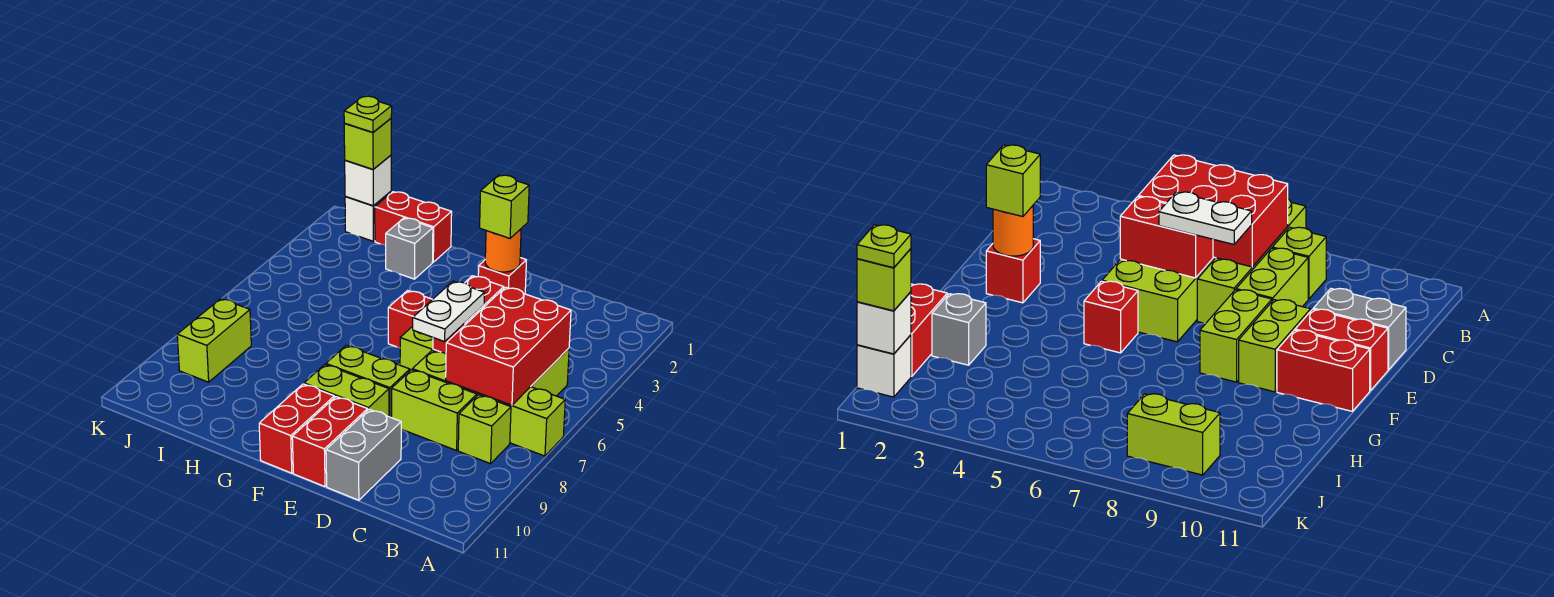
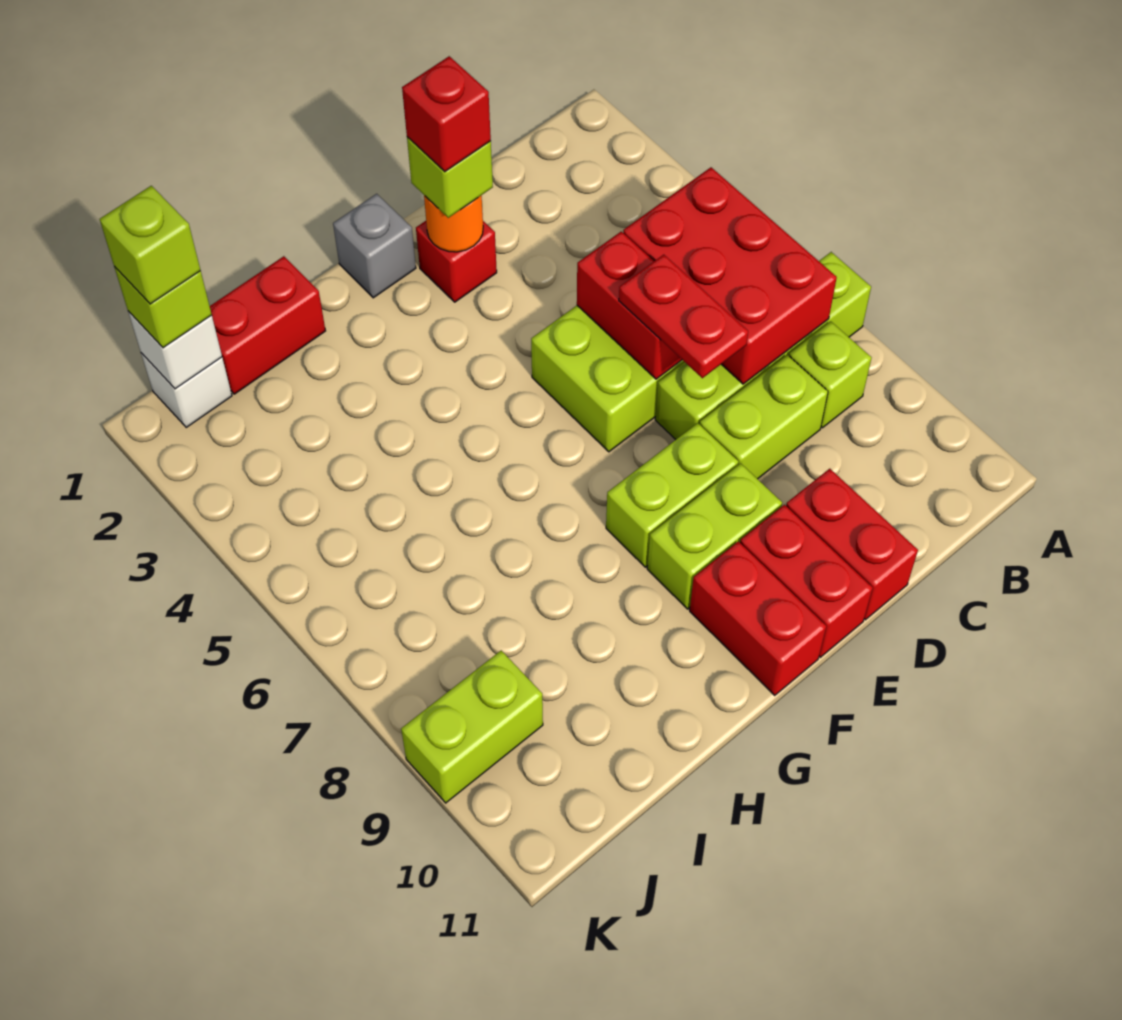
white plate D6:D7 level 3 -> red plate D6:D7 level 3
grey brick D10:D11 level 1 -> red brick D10:D11 level 1
red brick F5 level 1 -> red brick E2 level 4
grey brick H2 level 1 -> grey brick F1 level 1
lime plate J1 level 4 -> lime brick J1 level 4
lime brick J8:J9 level 1 -> lime brick J9:K9 level 1

